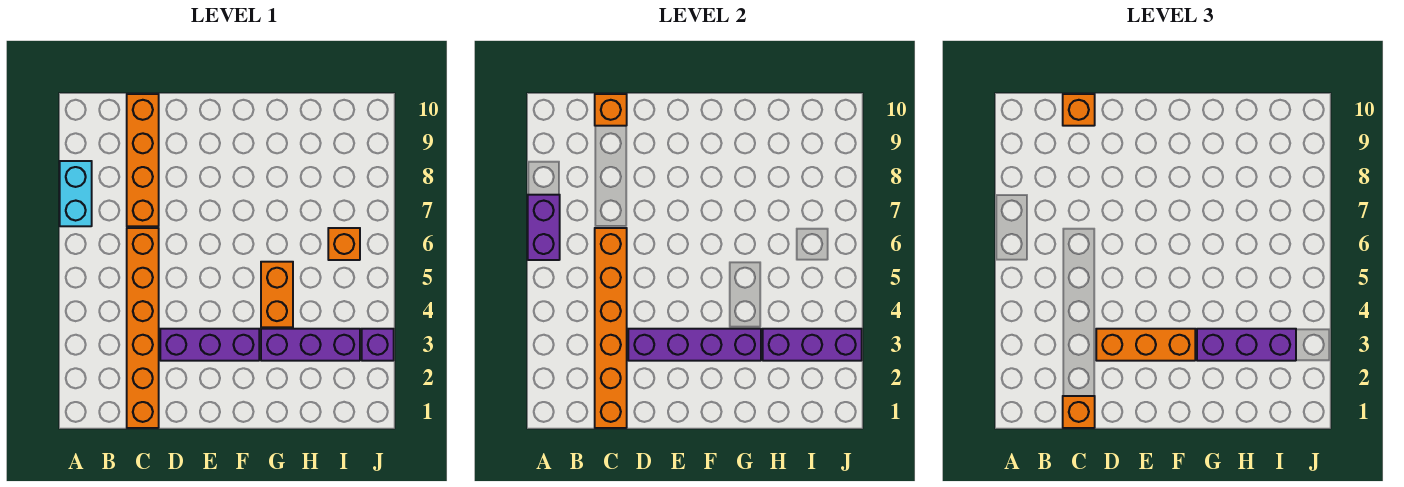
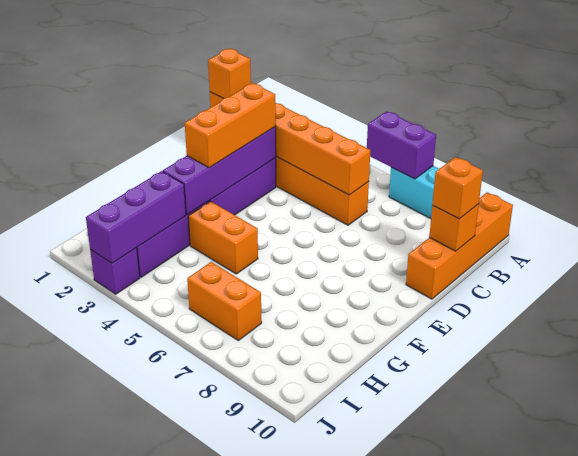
orange brick C7:C10 level 1 -> orange brick A10:D10 level 1
purple brick G3:I3 level 3 -> none
orange brick I6 level 1 -> orange brick I6:I7 level 1

